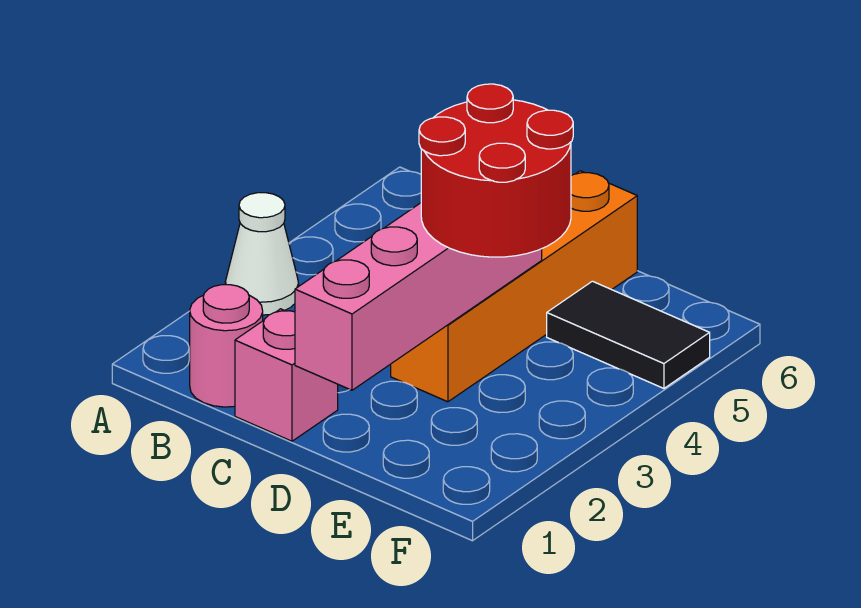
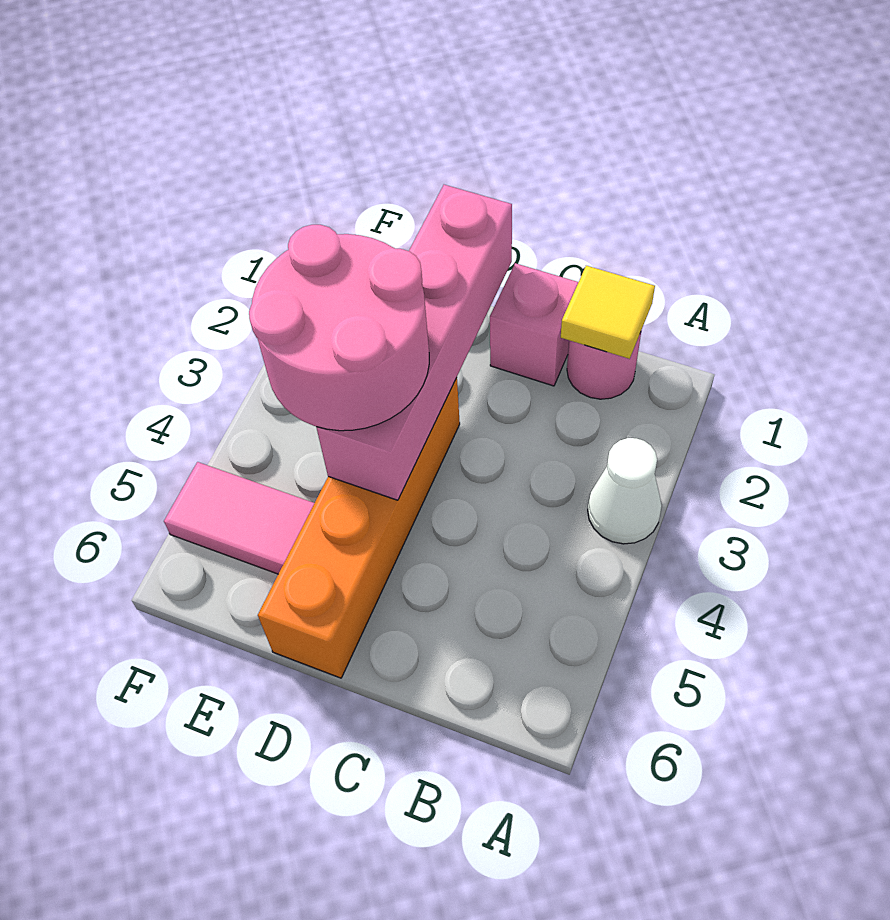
none -> yellow tile B1 level 2
red round brick D3:E4 level 3 -> pink round brick D3:E4 level 3
black tile E5:F5 level 1 -> pink tile E5:F5 level 1

